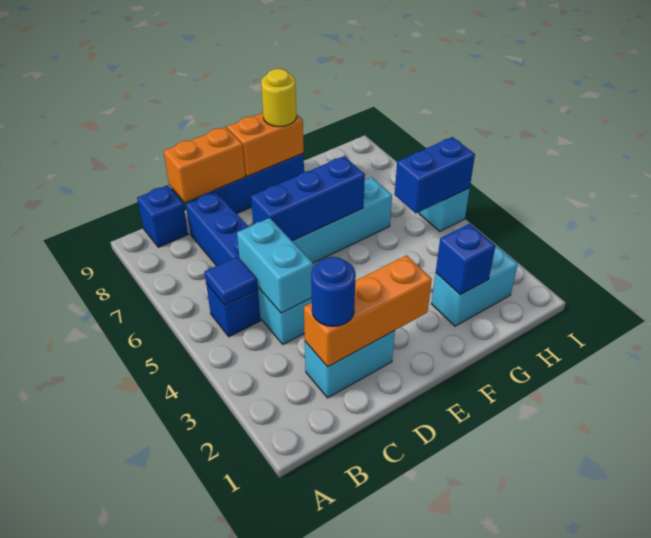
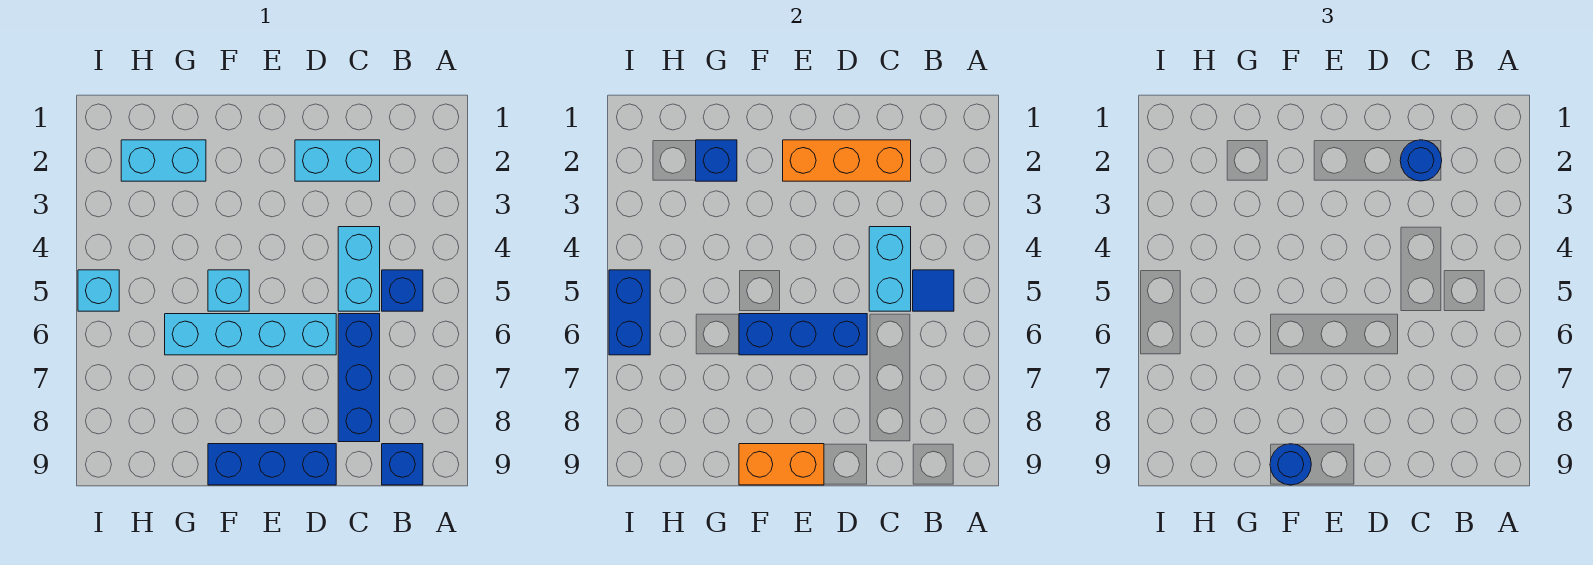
orange brick C9:D9 level 2 -> none
none -> cyan brick F5 level 1
yellow round brick F9 level 3 -> blue round brick F9 level 3
blue brick H5:I5 level 2 -> blue brick I5:I6 level 2

